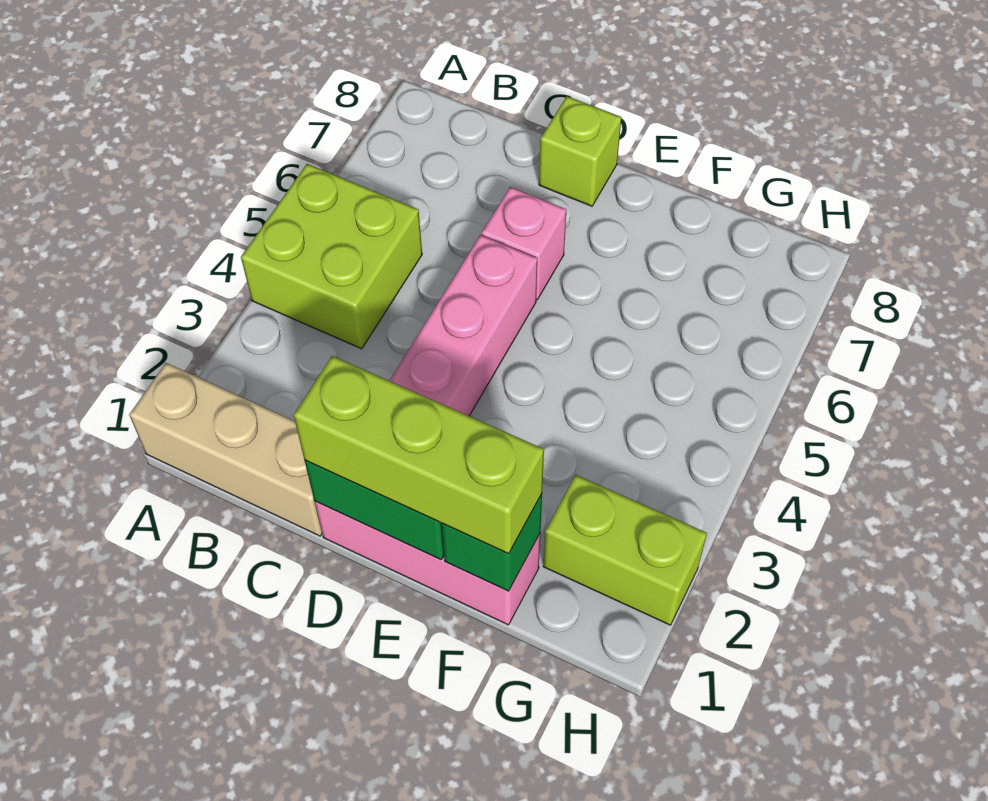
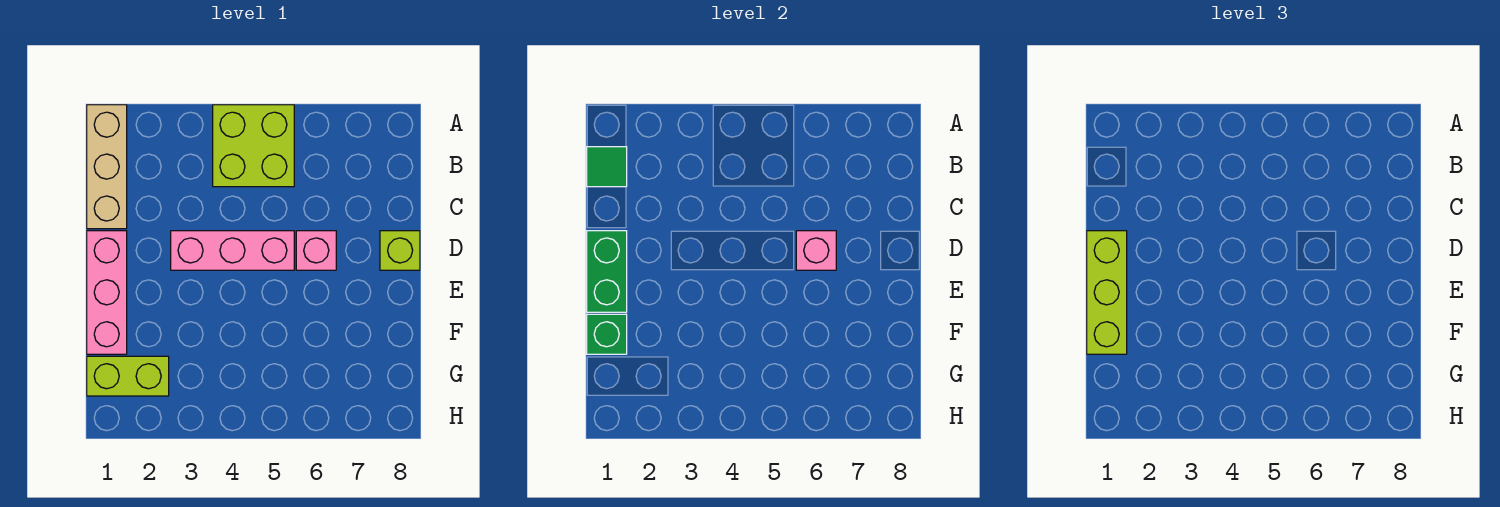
none -> green tile B1 level 2
none -> pink brick D6 level 2
lime brick G2:H2 level 1 -> lime brick G1:G2 level 1

